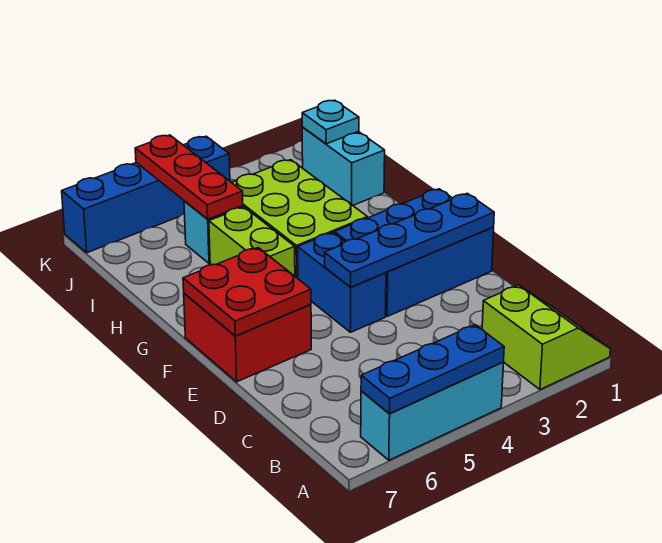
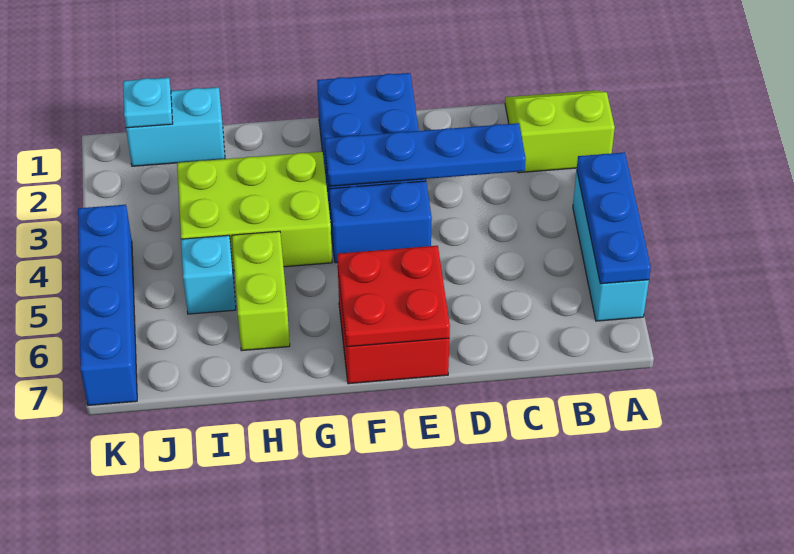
blue plate E1:E4 level 2 -> blue plate C3:F3 level 2
lime brick G5:H5 level 1 -> lime brick H5:H6 level 1
red plate I5:K5 level 2 -> none

